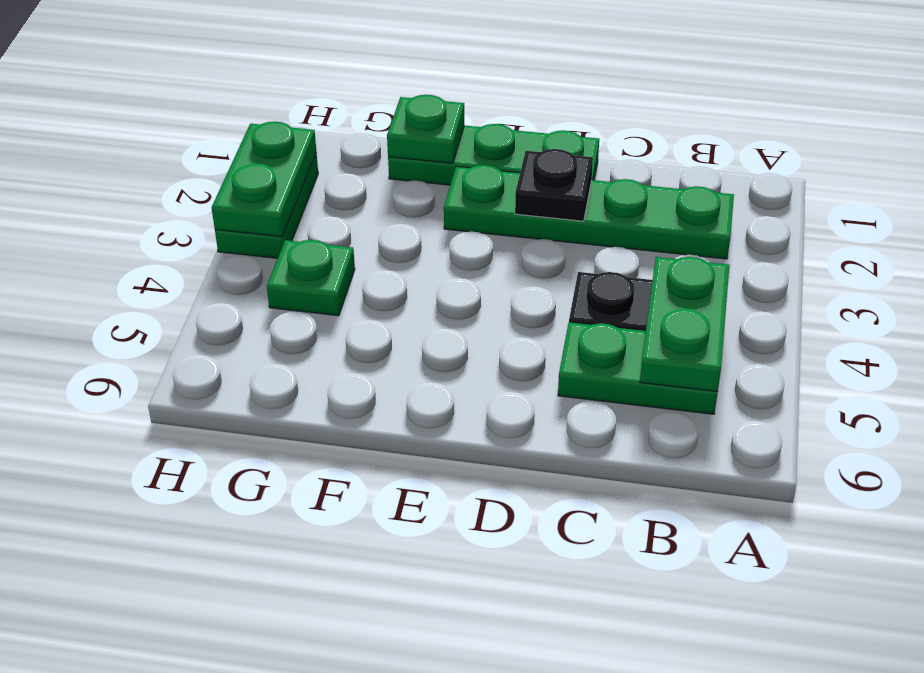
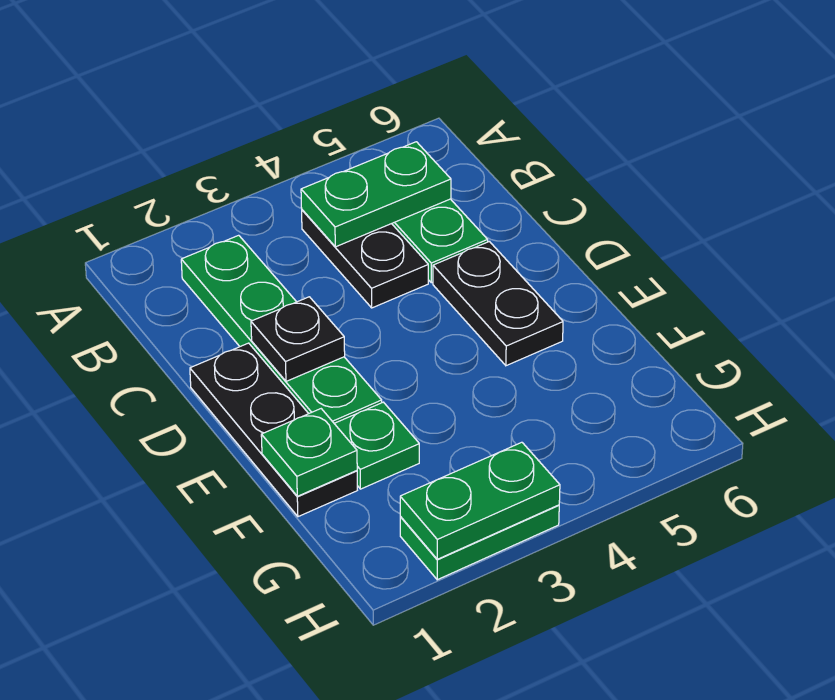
green plate D1:F1 level 1 -> black plate D1:F1 level 1
none -> black plate D5:E5 level 1
green plate G4 level 1 -> green plate F2 level 1

